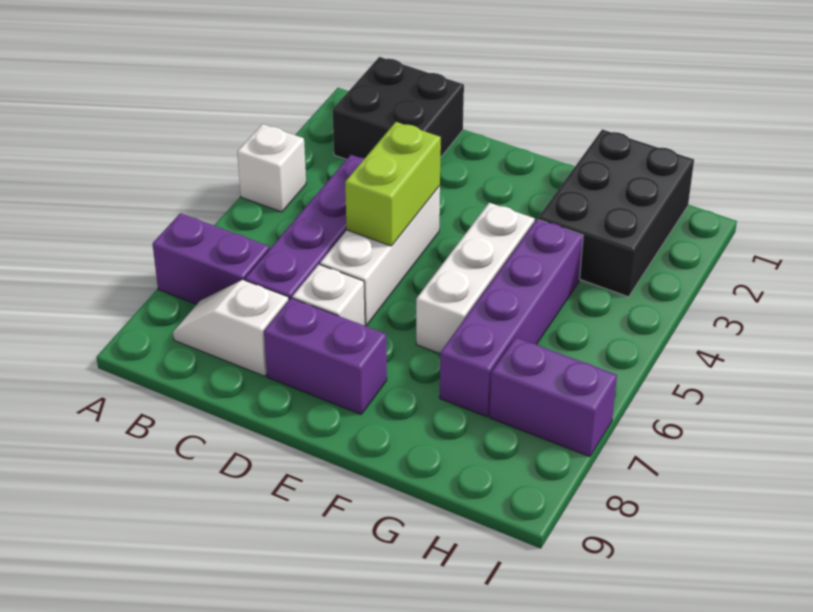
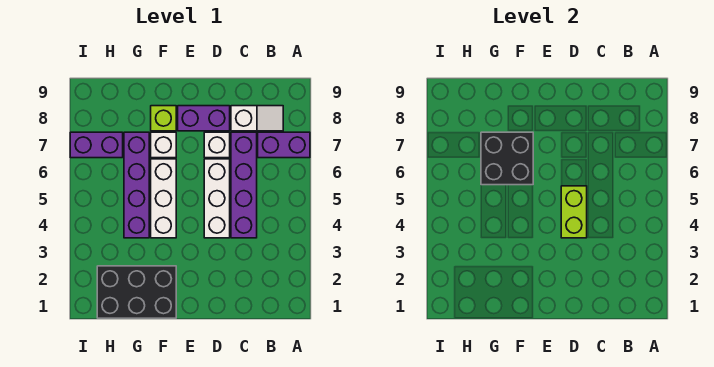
white brick A4 level 1 -> white brick F7 level 1
black brick B1:C2 level 1 -> black brick F6:G7 level 2
none -> lime brick F8 level 1
black brick G1:H3 level 1 -> black brick F1:H2 level 1

